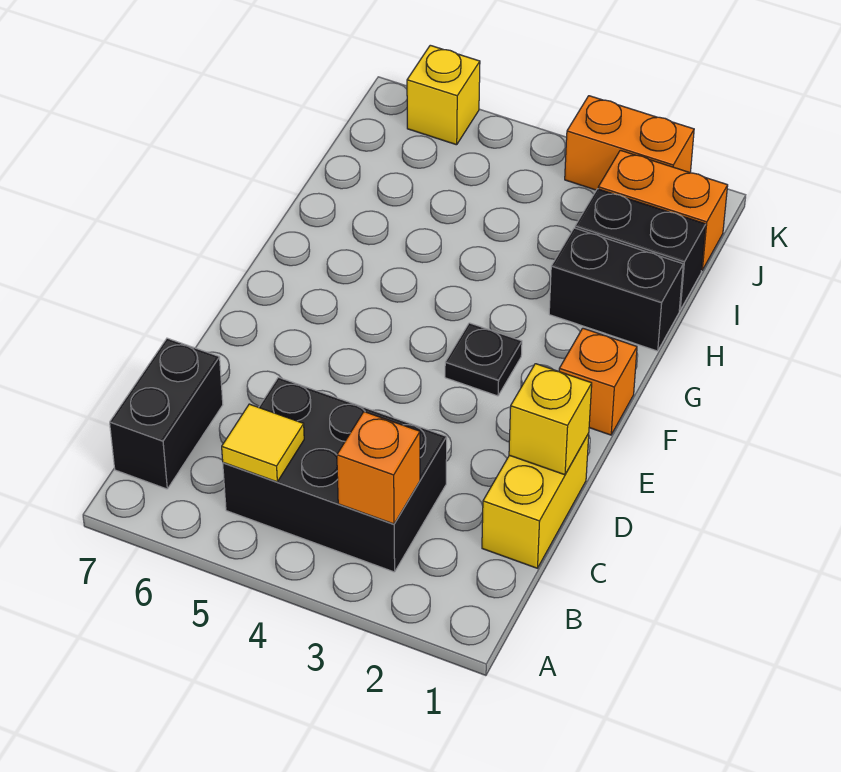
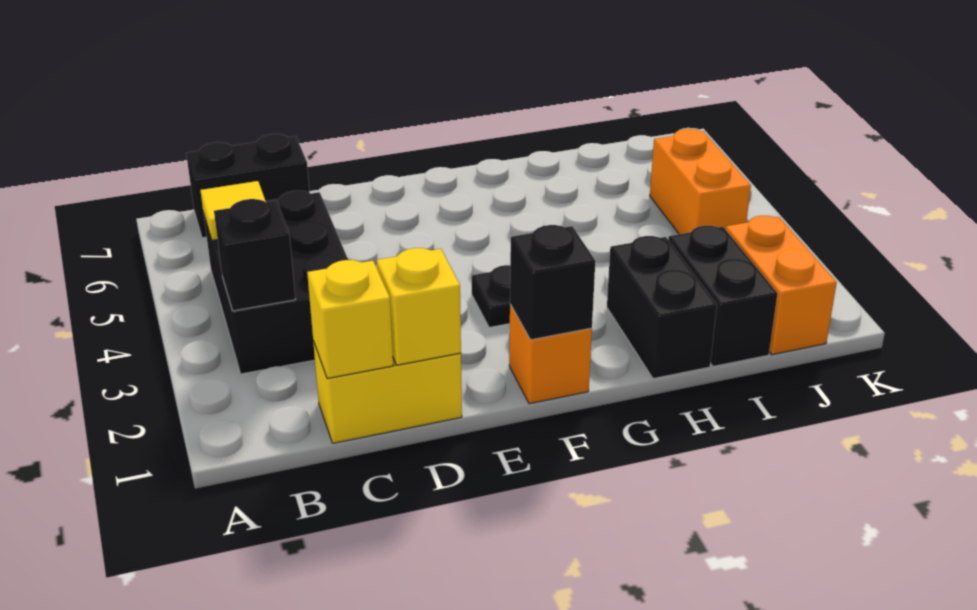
orange brick B3 level 2 -> black brick B3 level 2
none -> black brick F1 level 2
orange brick K2:K3 level 1 -> orange brick J4:J5 level 1
yellow brick K6 level 1 -> yellow brick C1 level 2

